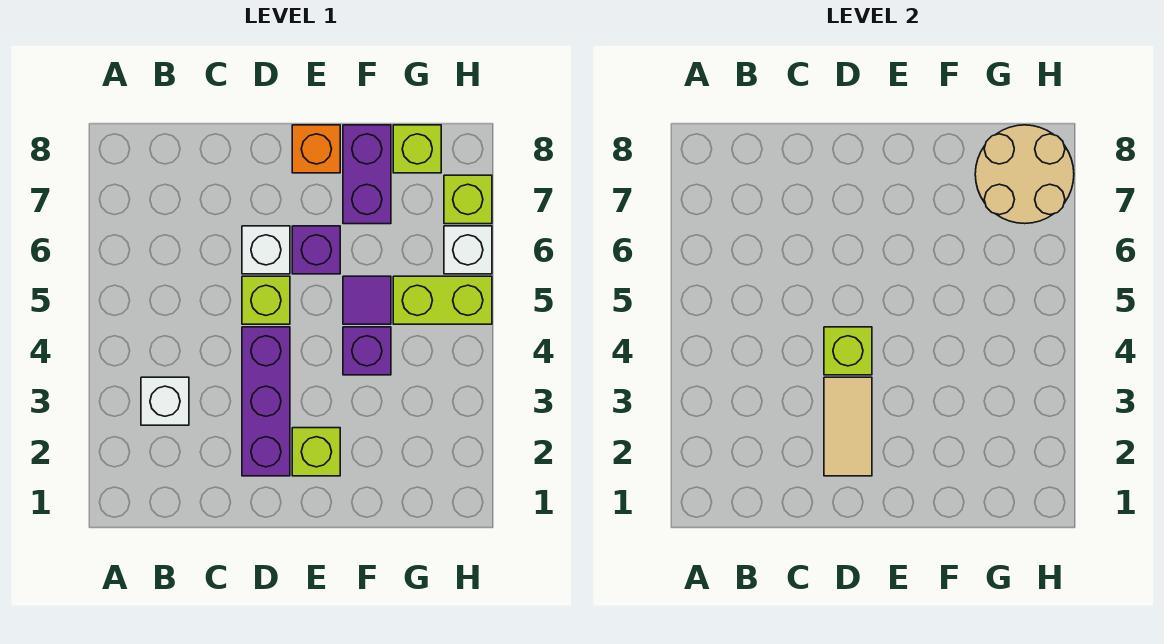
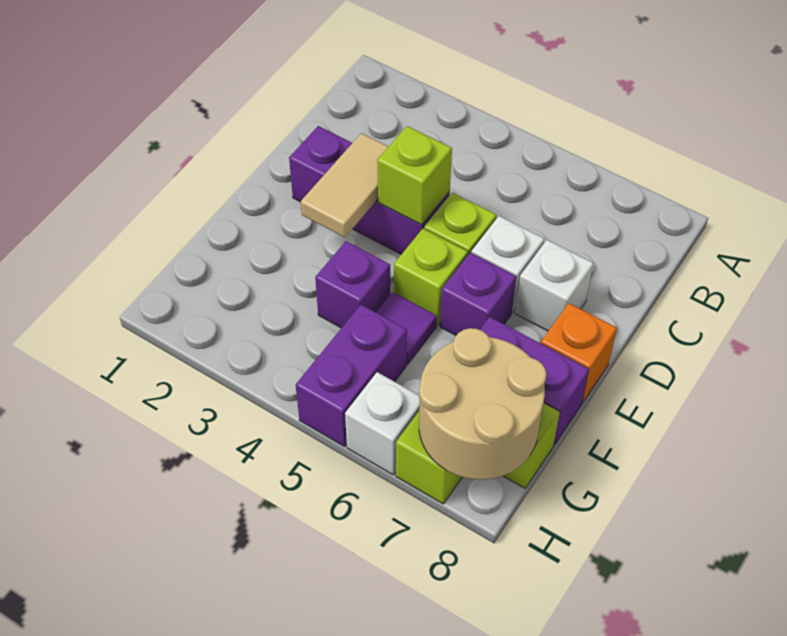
white brick B3 level 1 -> white brick D7 level 1
tan tile D2:D3 level 2 -> tan tile D3:E3 level 2
lime brick E2 level 1 -> lime brick E5 level 1
lime brick G5:H5 level 1 -> purple brick G5:H5 level 1

